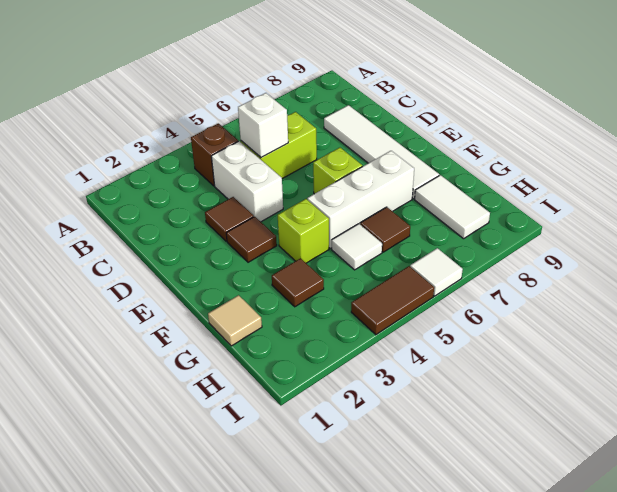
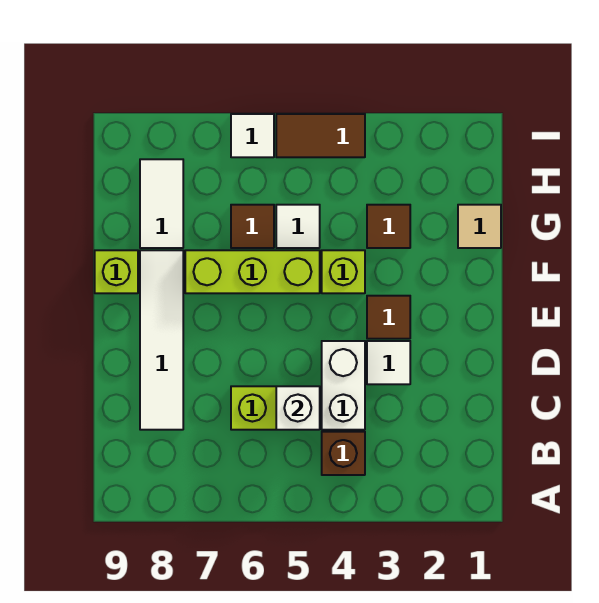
brown tile D3 level 1 -> white tile D3 level 1
lime brick E6 level 1 -> lime brick F9 level 1
white brick F5:F7 level 1 -> lime brick F5:F7 level 1

